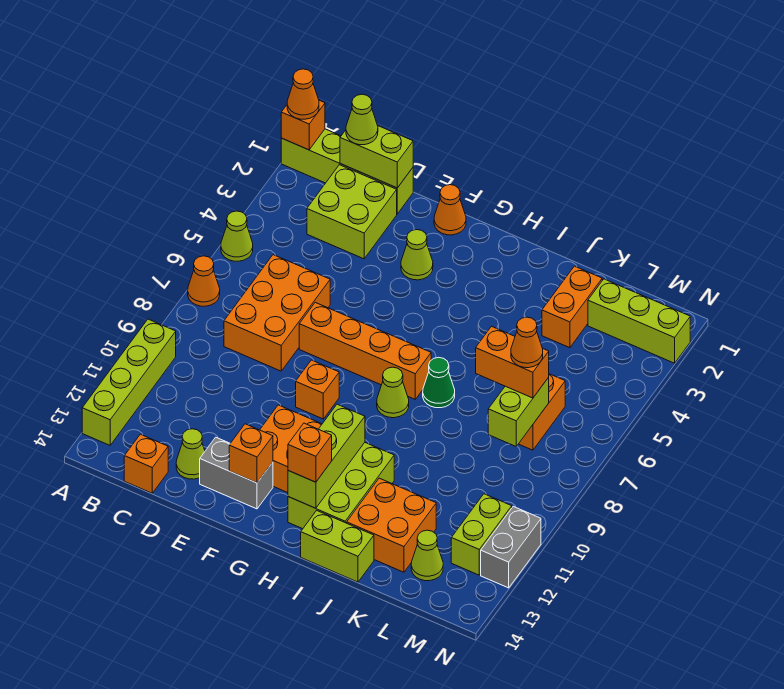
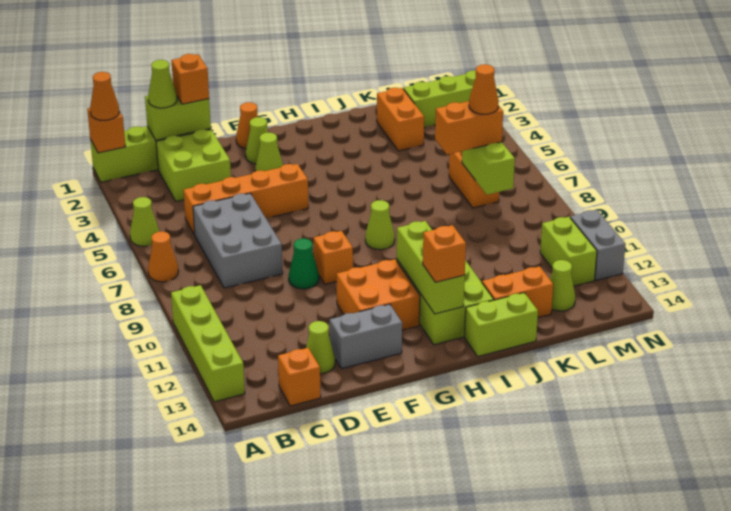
orange brick C6:D8 level 1 -> grey brick C6:D8 level 1
orange brick E7:H7 level 1 -> orange brick C5:F5 level 1
none -> lime cone F2 level 1
orange brick F13 level 2 -> orange brick D1 level 3
green cone I7 level 1 -> green cone E9 level 1
orange brick J12:K13 level 1 -> orange brick J13:K13 level 1

